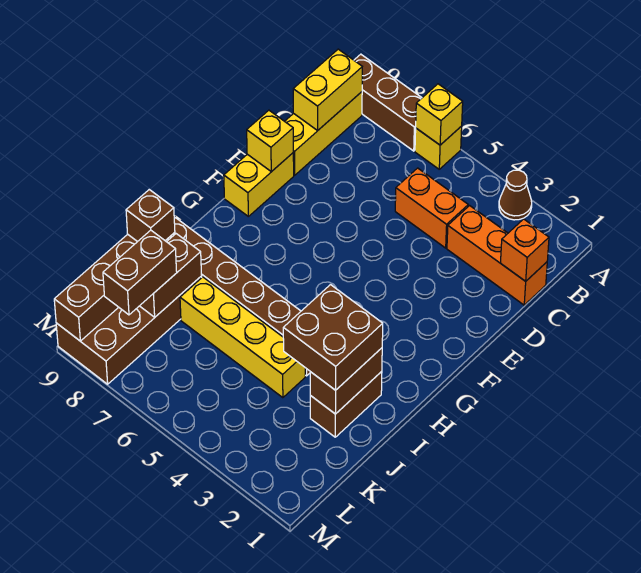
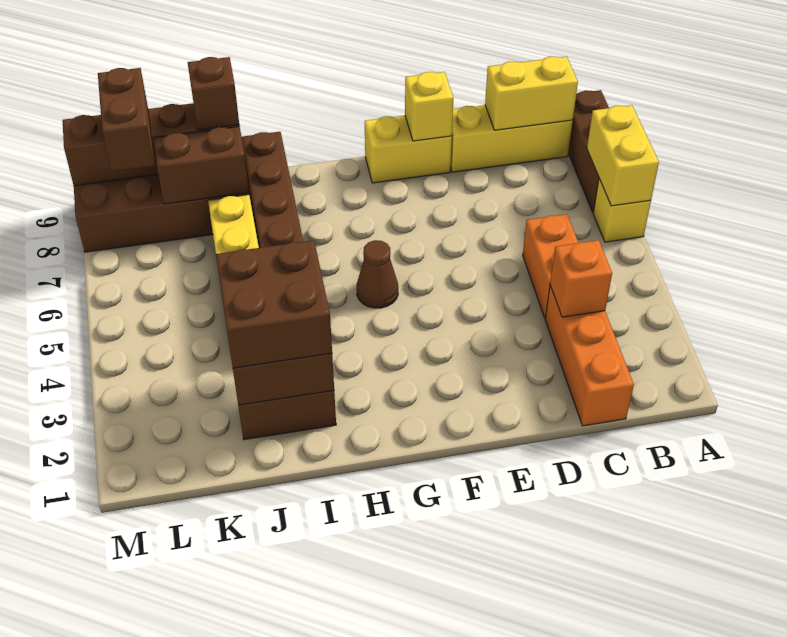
brown cone A3 level 1 -> brown cone G5 level 1
yellow brick A6 level 2 -> yellow brick A6:A7 level 2
orange brick C1 level 2 -> orange brick C3 level 2
brown brick K8:L8 level 3 -> brown brick L8:L9 level 3

